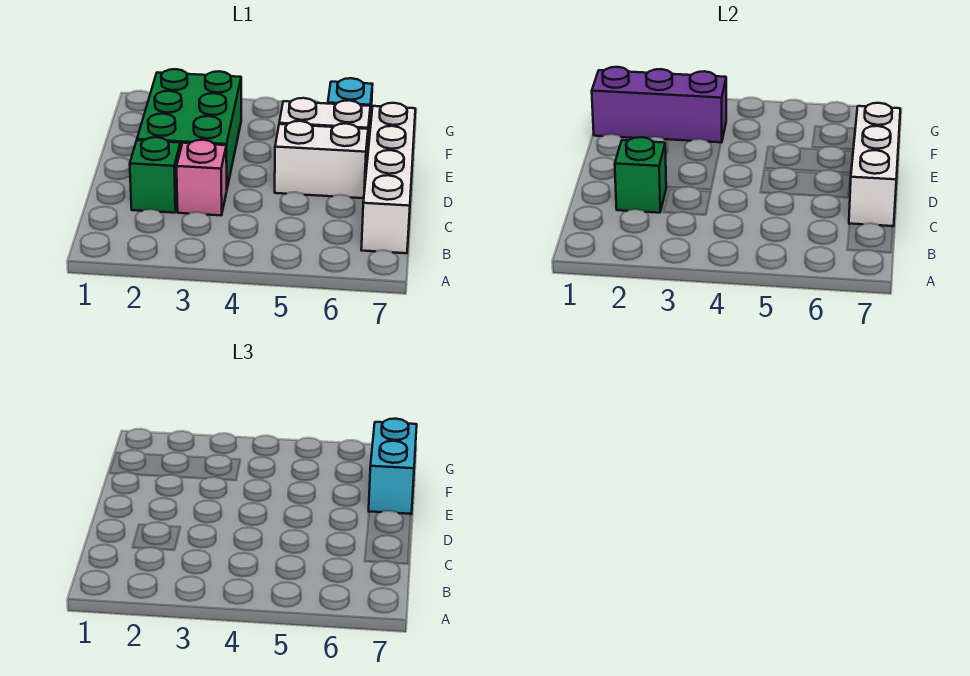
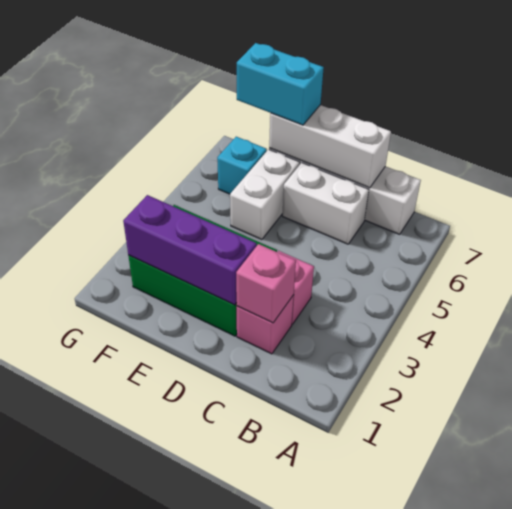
green brick C2 level 1 -> pink brick C2 level 1
green brick C2 level 2 -> pink brick C2 level 2
white brick D5:D6 level 1 -> white brick C6:D6 level 1
purple brick F1:F3 level 2 -> purple brick D2:F2 level 2

